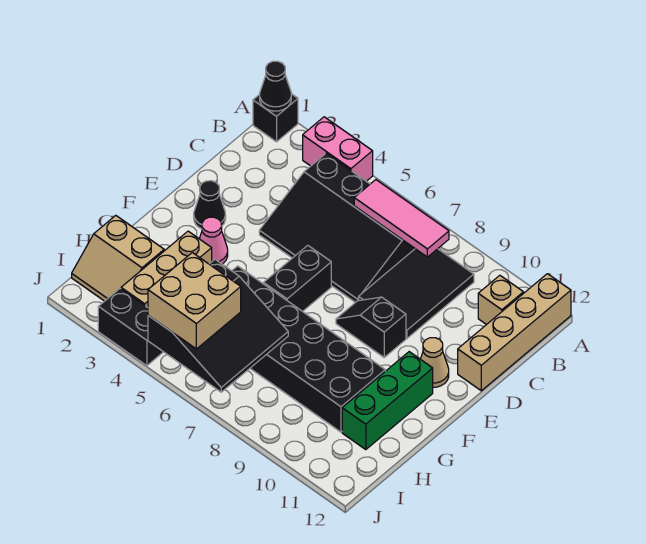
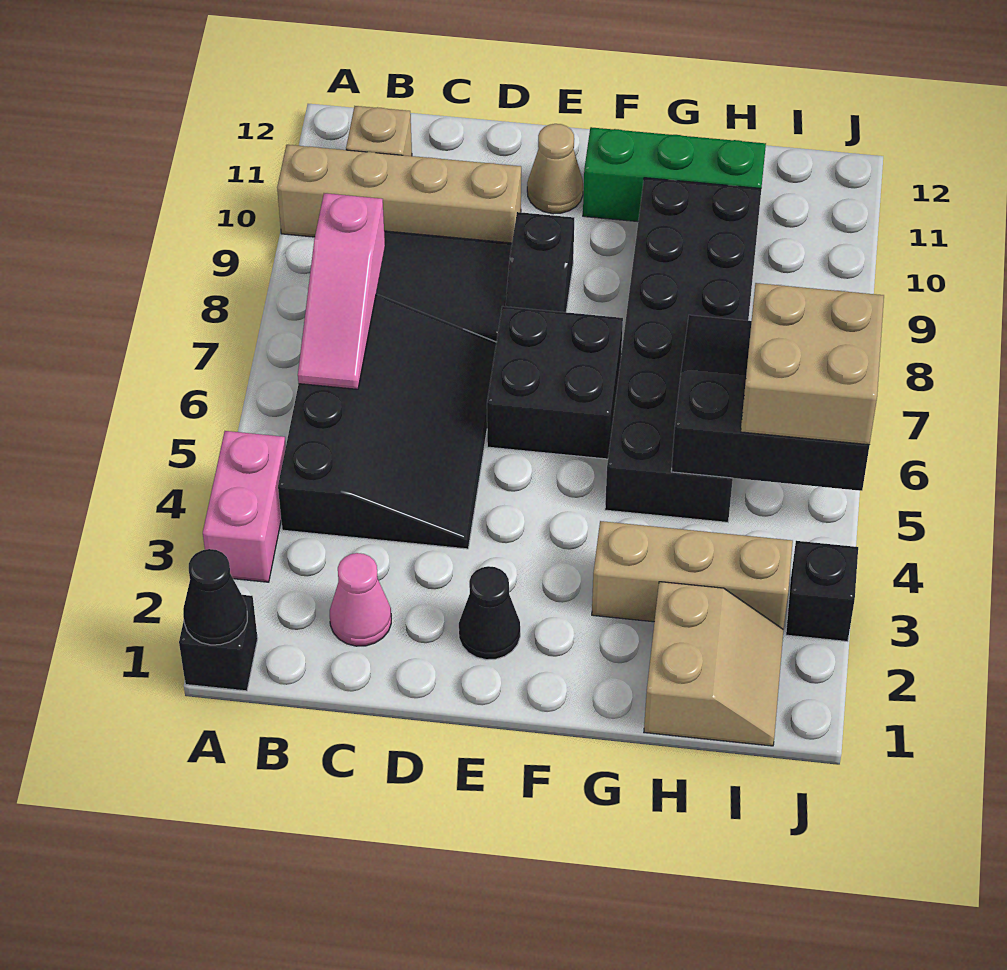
tan brick A12:D12 level 1 -> tan brick A10:D10 level 1
pink tile B6:B8 level 2 -> pink slope B6:B8 level 2 top 8
black brick E6:F6 level 1 -> black brick E6:F7 level 1
pink cone F3 level 1 -> pink cone C2 level 1
black brick J3:J4 level 1 -> black brick J3 level 1

